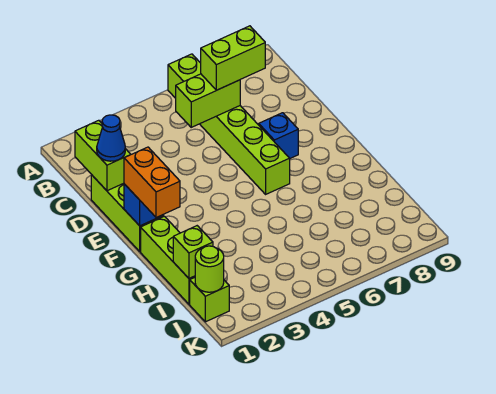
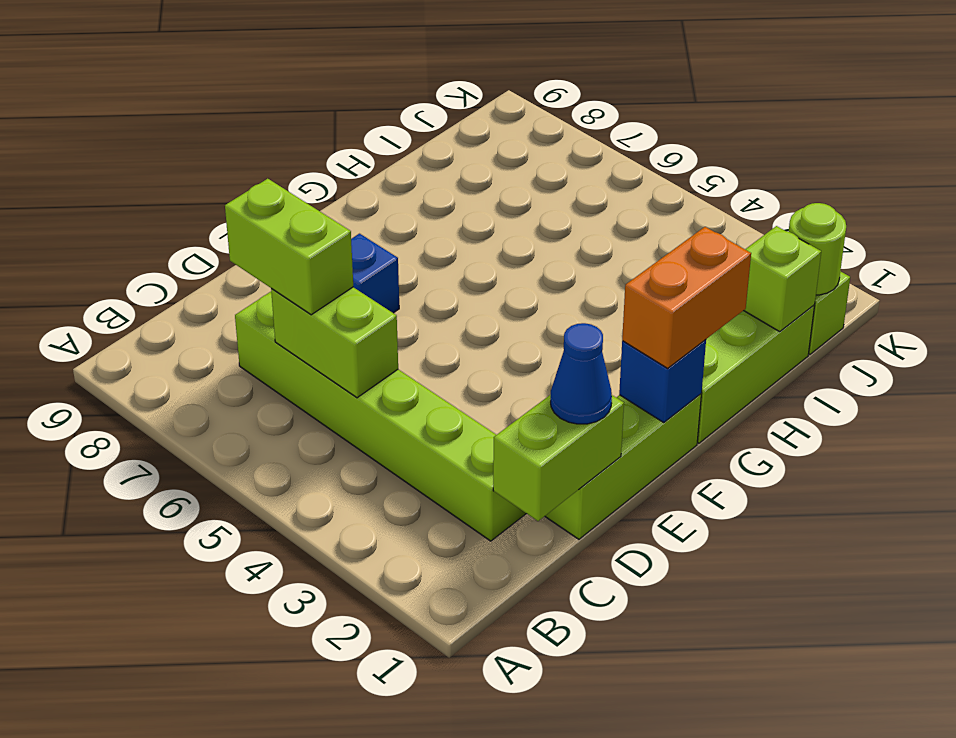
lime brick A6:F6 level 1 -> lime brick C2:C7 level 1

